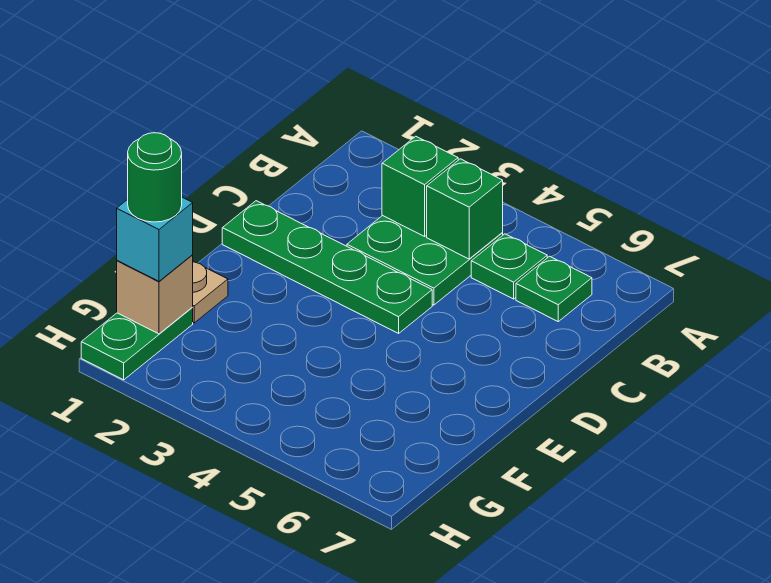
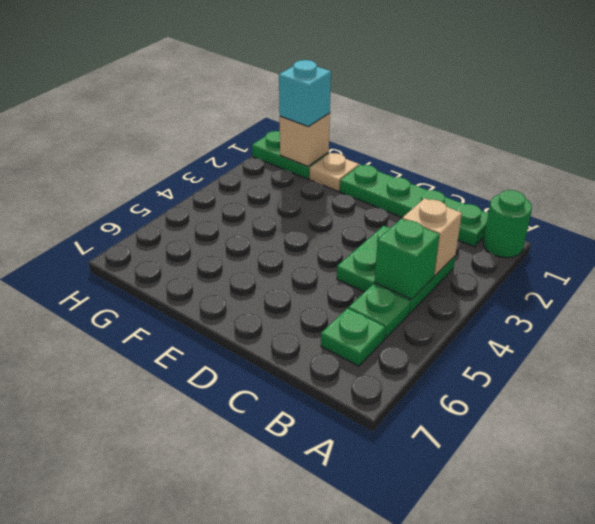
green brick B3 level 2 -> tan brick B3 level 2
green plate D1:D4 level 1 -> green plate B1:E1 level 1
green round brick G1 level 4 -> green round brick A1 level 1

